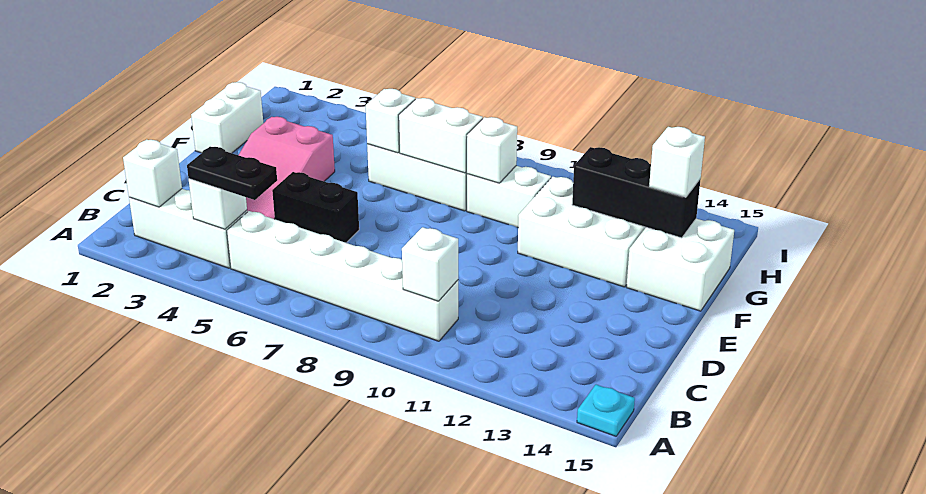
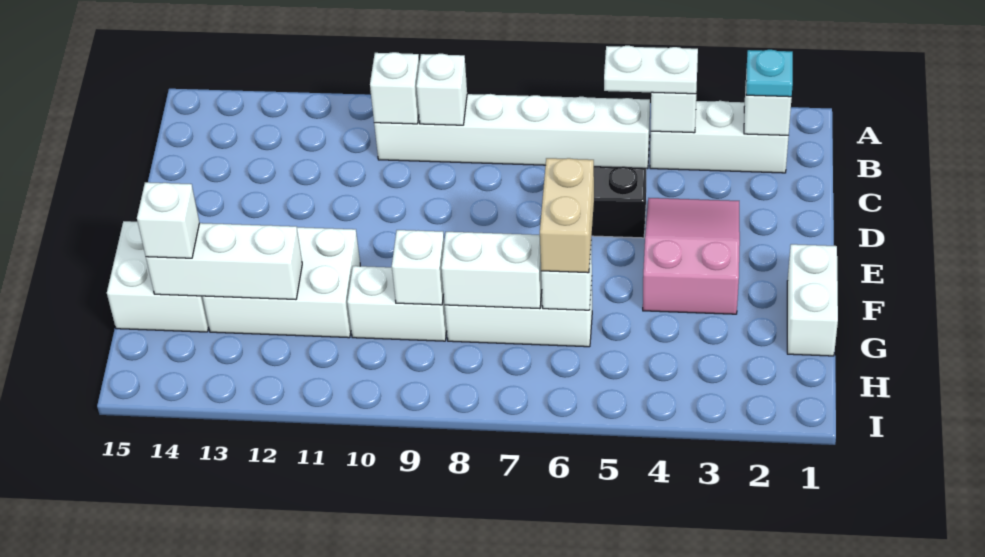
cyan plate A15 level 1 -> cyan plate B2 level 3
black plate B4:B5 level 3 -> white plate B4:B5 level 3
none -> white brick B9 level 2
none -> tan brick F6:G6 level 3
black brick G12:G14 level 2 -> white brick G12:G14 level 2

